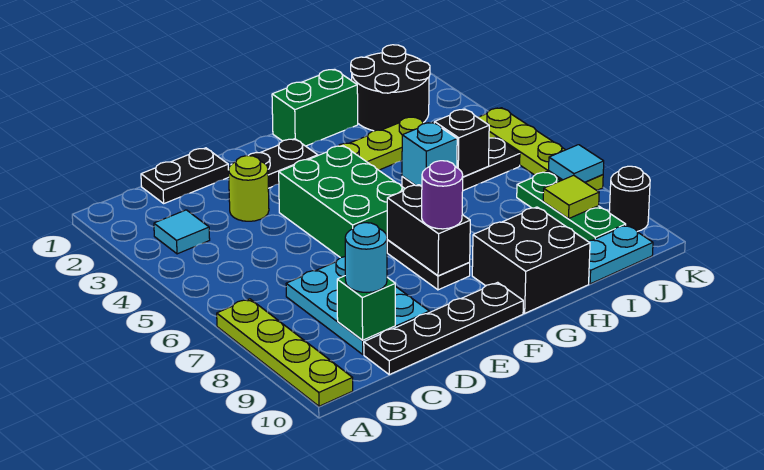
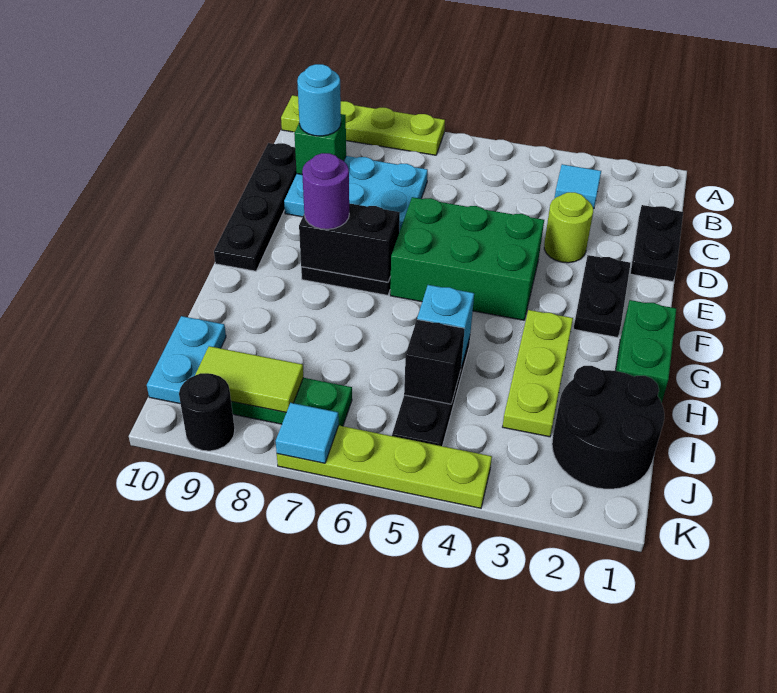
black brick G9:H10 level 1 -> none
lime tile J8 level 2 -> lime tile J8:J9 level 2

